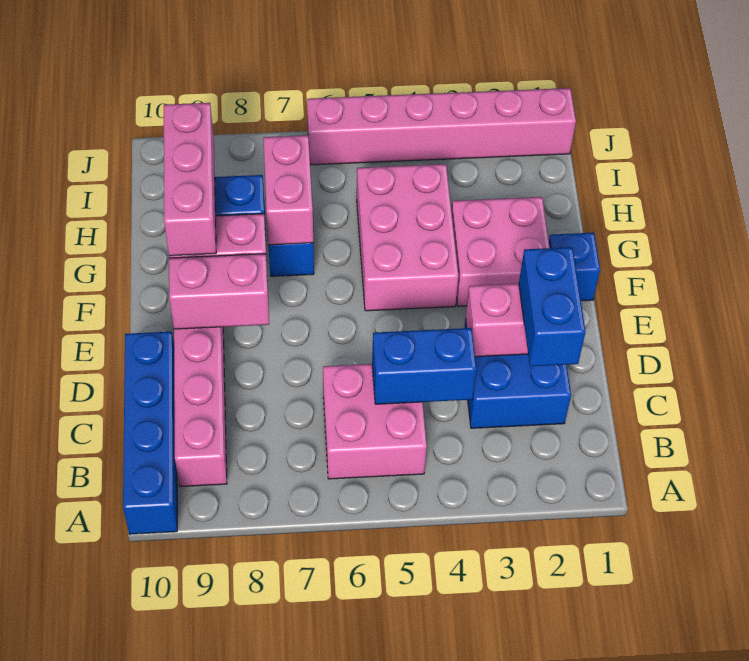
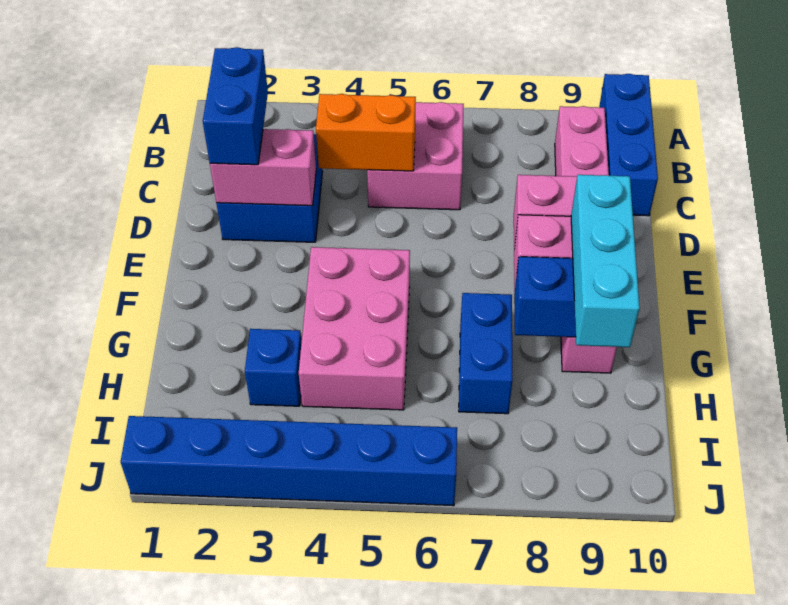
blue brick A10:D10 level 1 -> blue brick A10:C10 level 1
blue brick C4:C5 level 2 -> orange brick C4:C5 level 2
blue brick F1 level 1 -> blue brick H3 level 1
pink brick F2:G3 level 1 -> none
pink brick F9:H9 level 3 -> cyan brick F9:H9 level 3
pink brick G7:H7 level 2 -> none
pink brick J1:J6 level 1 -> blue brick J1:J6 level 1

